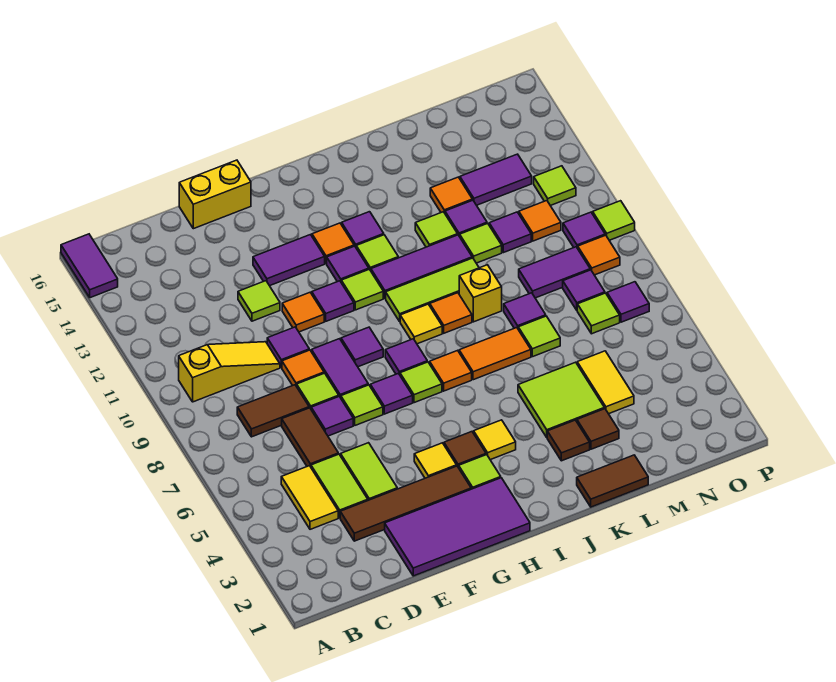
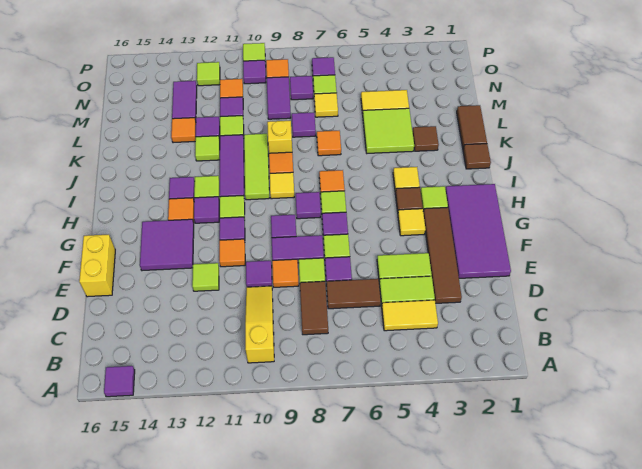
purple tile A15:A16 level 1 -> purple tile A15 level 1
purple tile F13:G13 level 1 -> purple tile F13:G14 level 1
orange tile J7:K7 level 1 -> orange tile K7 level 1
brown tile L3 level 1 -> brown tile J1 level 1
lime tile L7 level 1 -> none
none -> yellow tile M7 level 1

